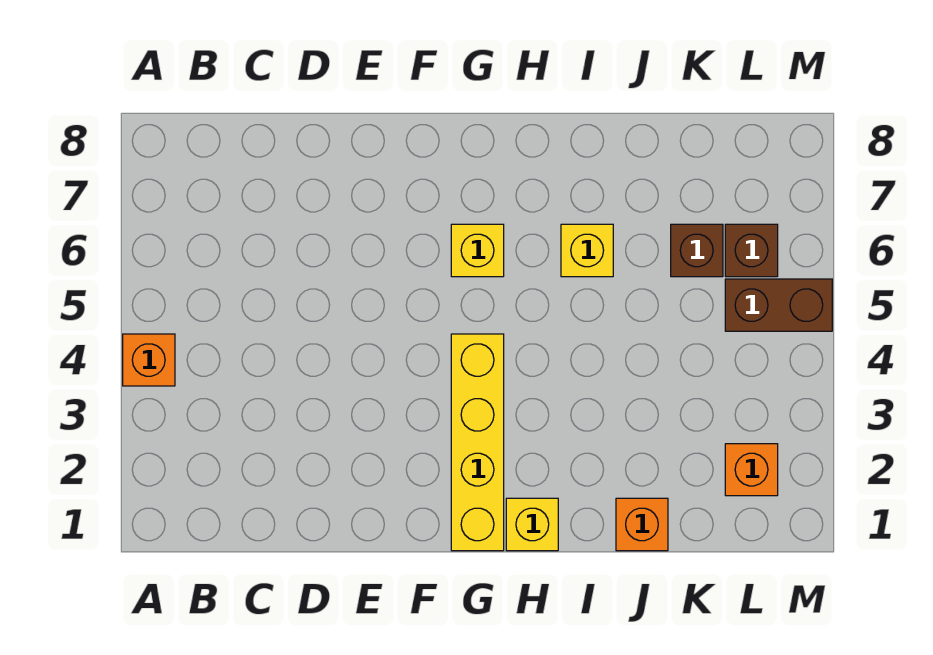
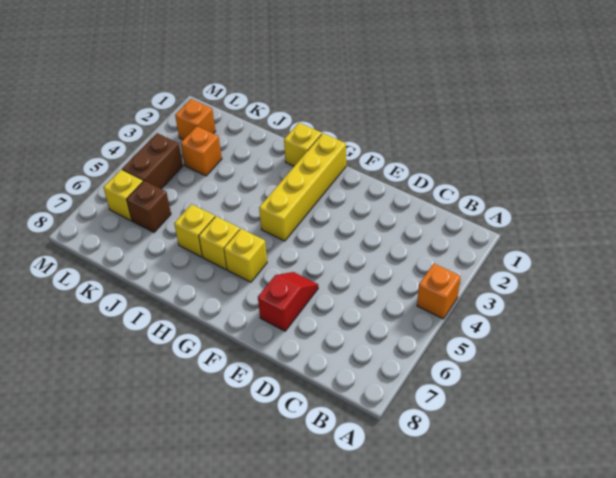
none -> red slope E6:E7 level 1 top 7
none -> yellow brick H6 level 1
orange brick J1 level 1 -> orange brick K3 level 1
brown brick L5:M5 level 1 -> brown brick L4:L5 level 1
brown brick L6 level 1 -> yellow brick L6 level 1

